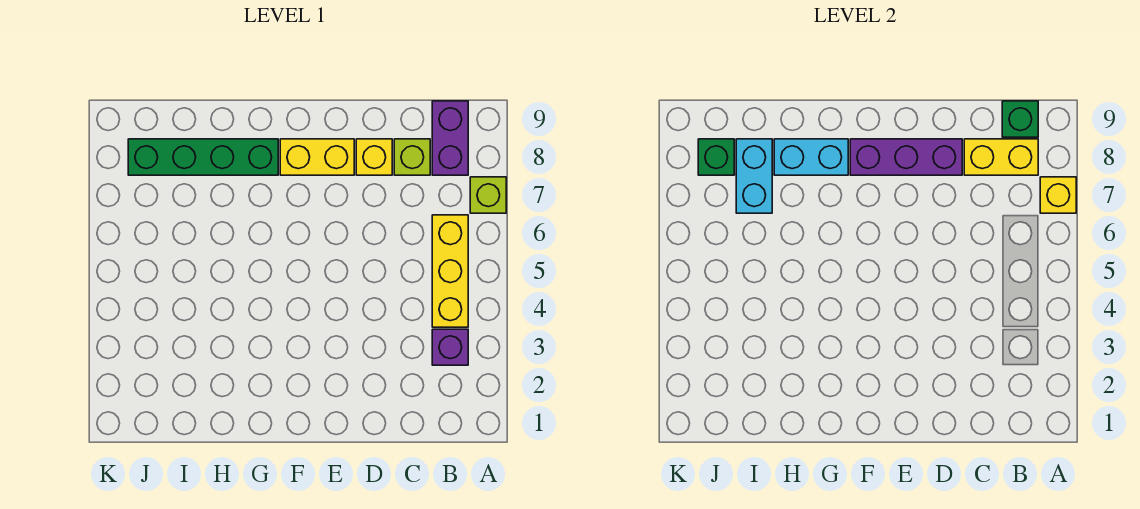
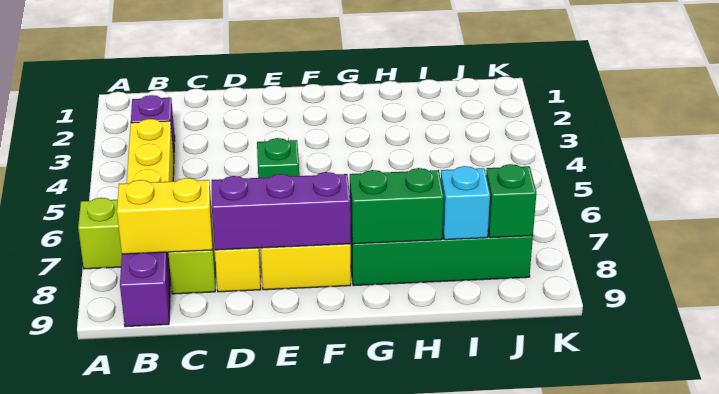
yellow brick A7 level 2 -> none
green brick B9 level 2 -> green brick E5 level 1
cyan brick G8:H8 level 2 -> green brick G8:H8 level 2
cyan brick I7:I8 level 2 -> cyan brick I8 level 2

